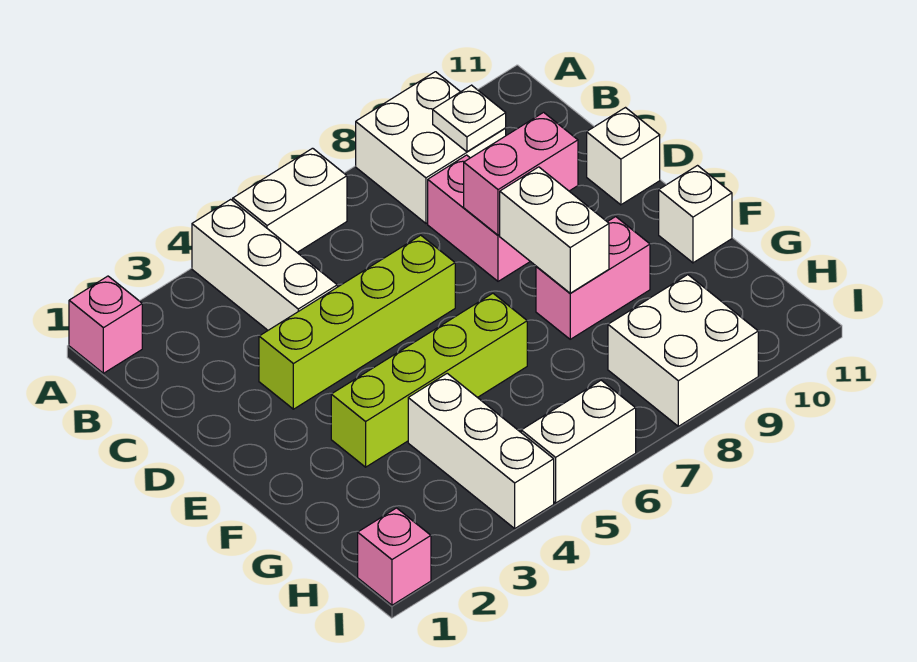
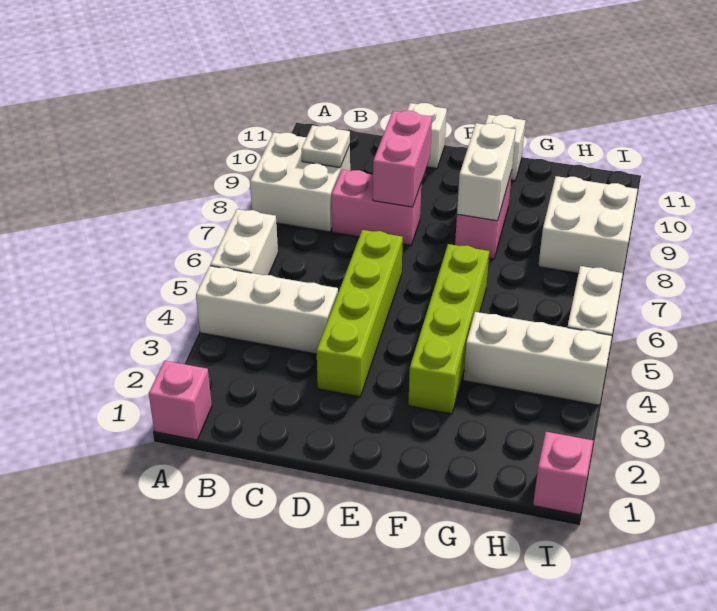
white brick E8:F8 level 2 -> white brick F8:F9 level 2

